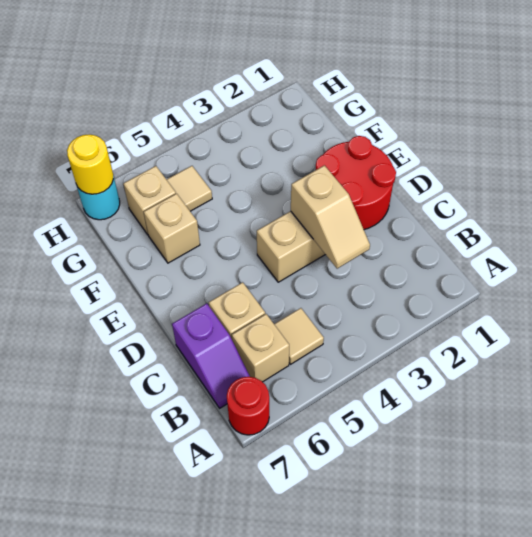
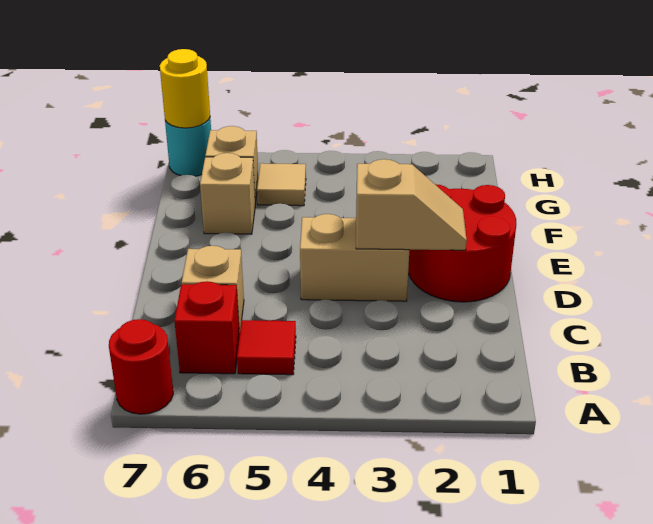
tan tile B5 level 1 -> red tile B5 level 1
tan brick B6 level 1 -> red brick B6 level 1
purple slope B7:C7 level 1 top C -> none
tan slope C3:D3 level 2 top D -> tan slope D2:D3 level 2 top 3

